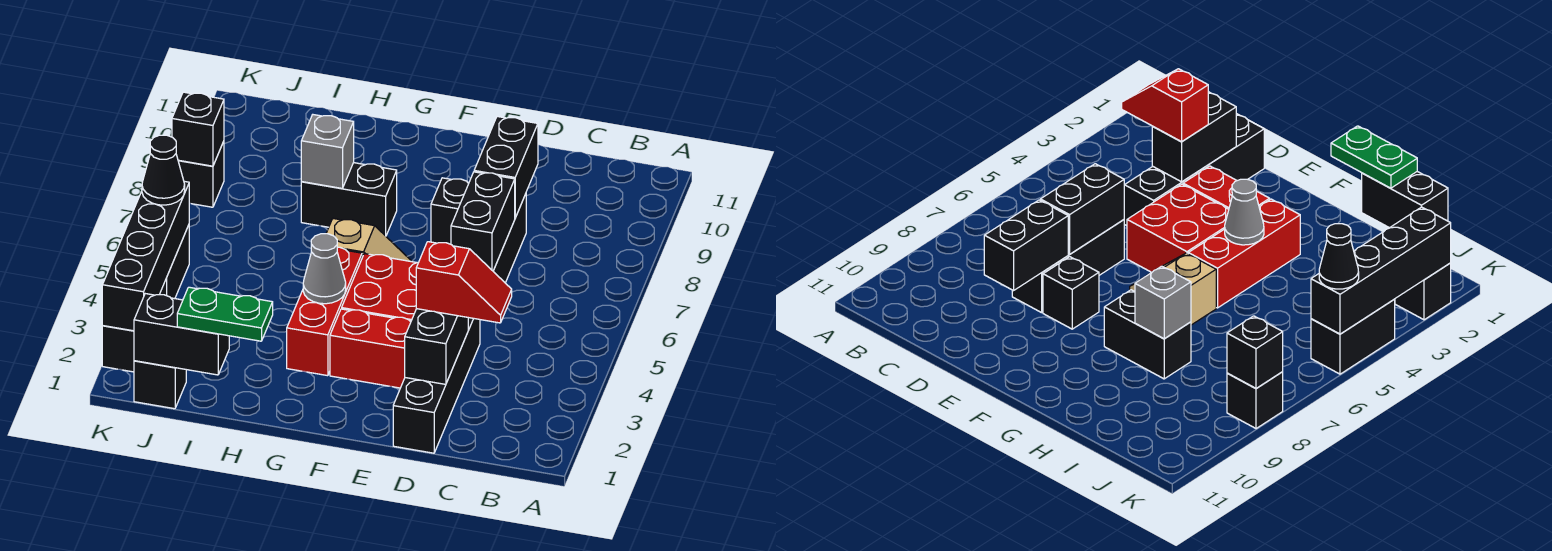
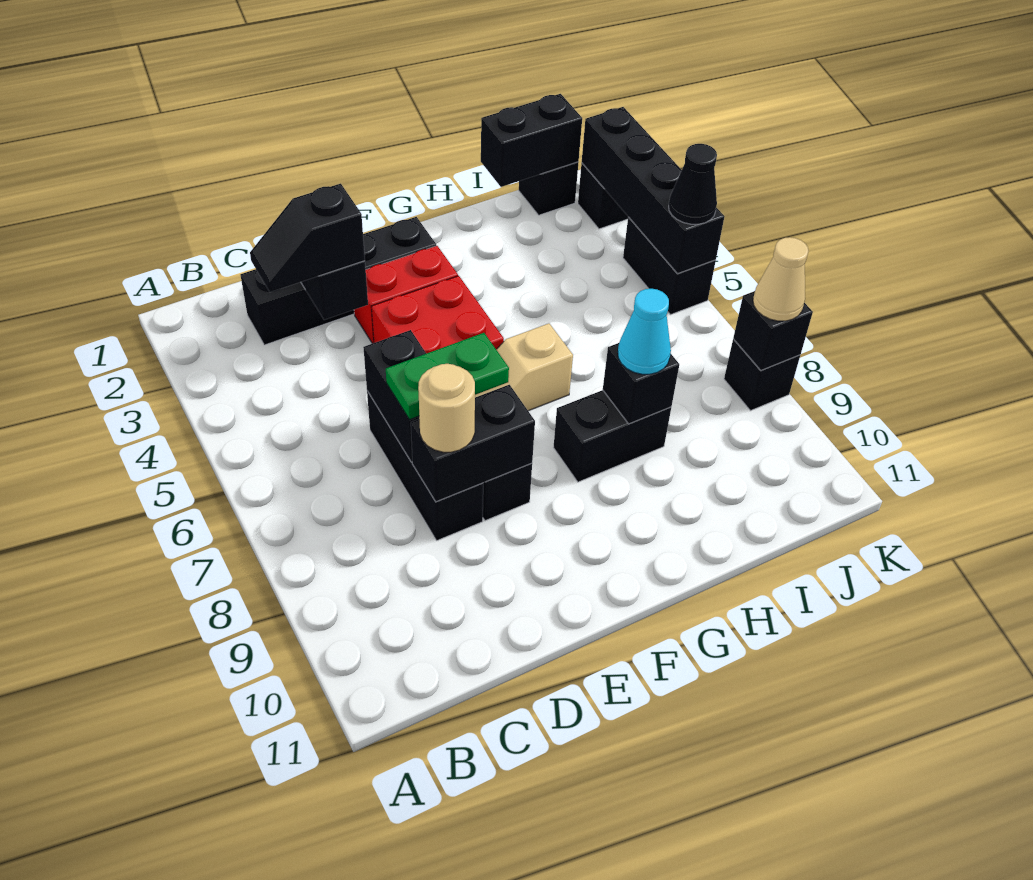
red slope C3:D3 level 3 top D -> black slope C3:D3 level 3 top D
black brick D1:D4 level 1 -> black brick C2:F2 level 1
black brick D8:D9 level 2 -> black brick D8:E8 level 2
none -> tan round brick D8 level 3
red brick G3:G5 level 1 -> none
grey cone G4 level 2 -> none
green plate H1:I1 level 3 -> green plate D7:E7 level 3
grey brick H8 level 2 -> black brick H8 level 2
none -> cyan cone H8 level 3
none -> tan cone K8 level 3

